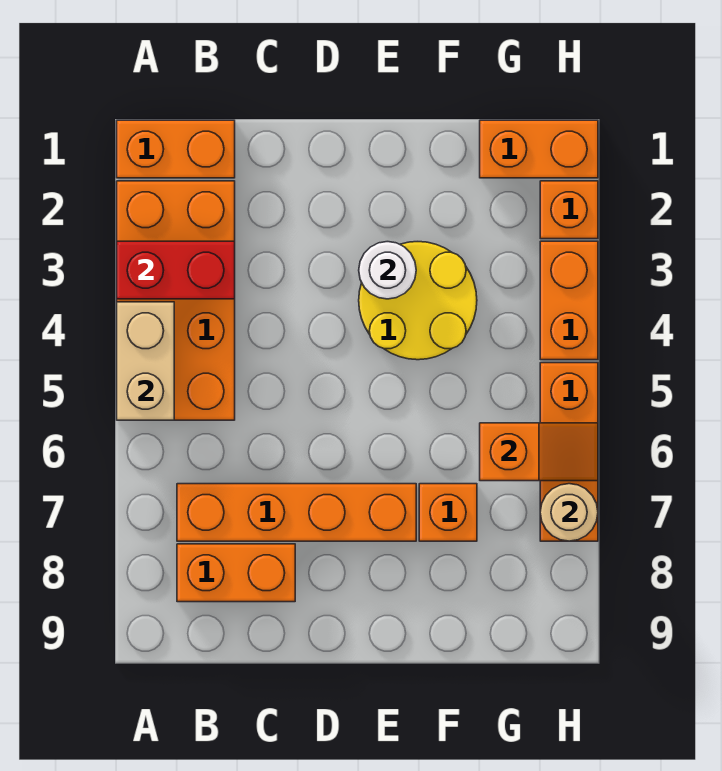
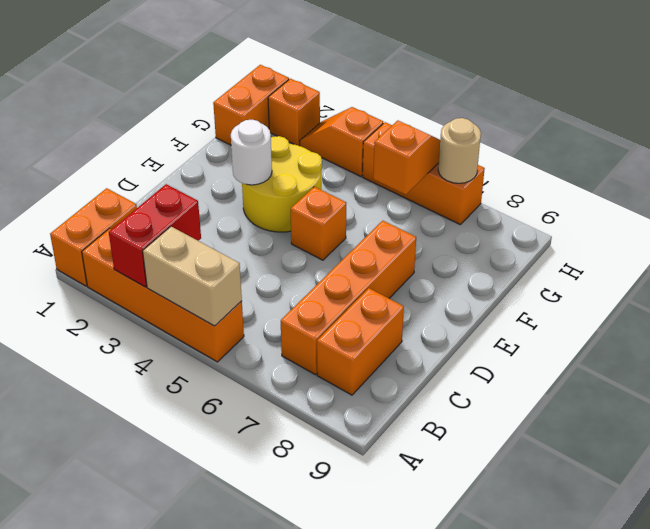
orange brick A2:B5 level 1 -> orange brick A2:A5 level 1
orange brick F7 level 1 -> orange brick E5 level 1
orange brick H3:H4 level 1 -> orange slope H3:H4 level 1 top 4

